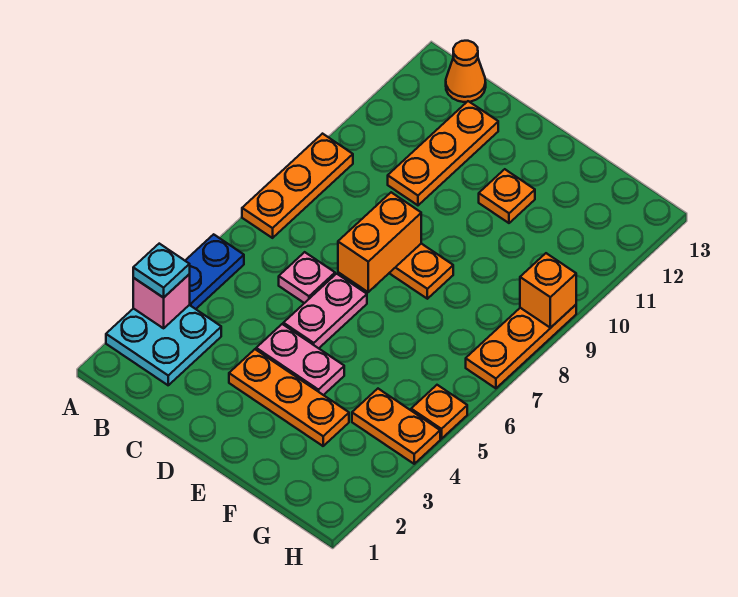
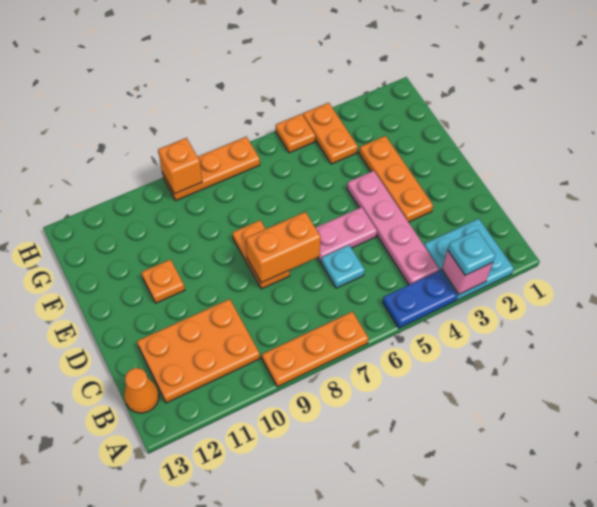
pink plate C6 level 1 -> cyan plate C6 level 1
orange plate C10:C12 level 1 -> orange plate B10:C12 level 1
pink plate D4:E4 level 1 -> pink plate B4:E4 level 1

